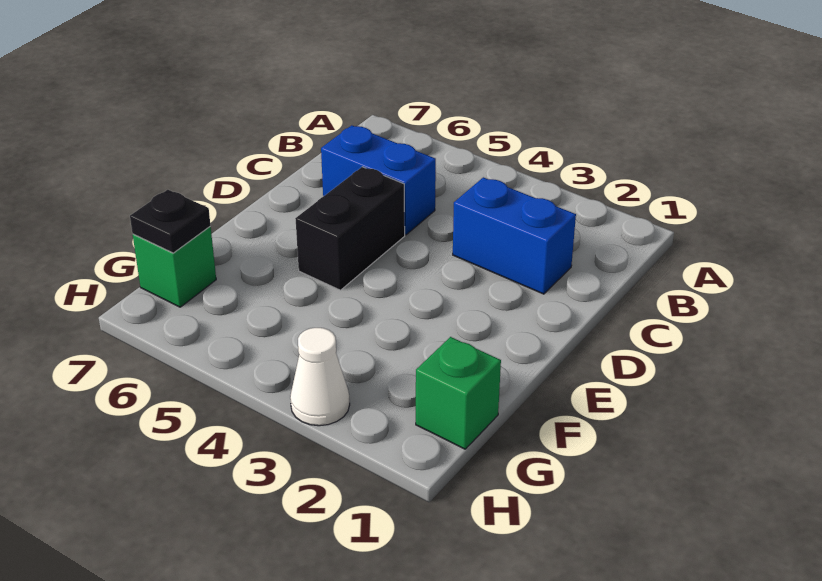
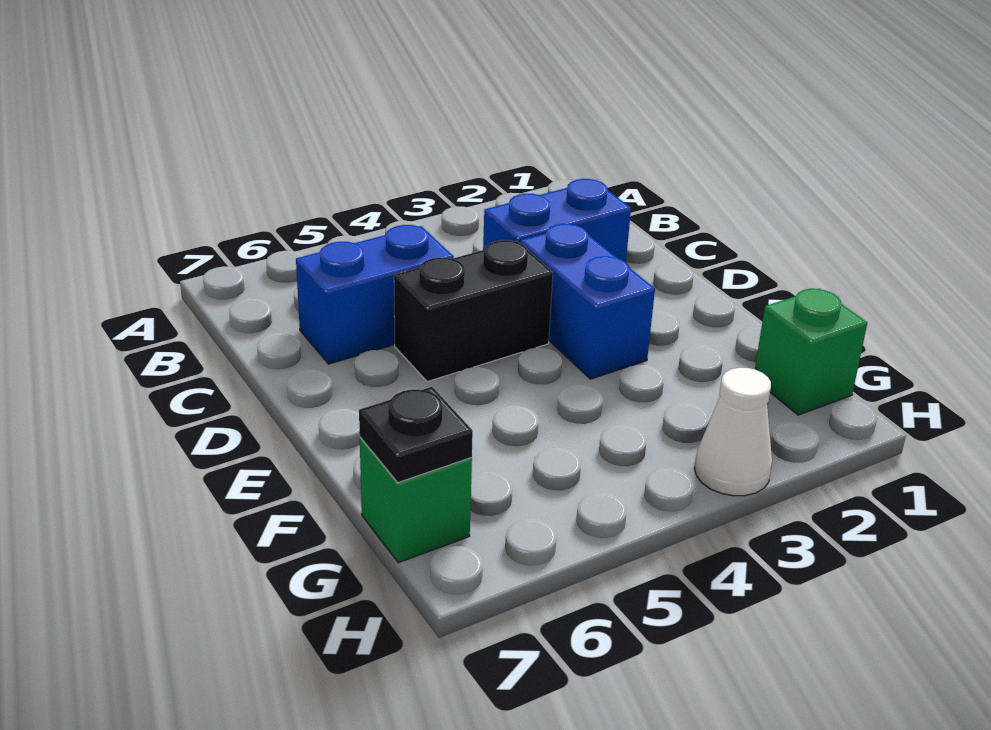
none -> blue brick D3:E3 level 1
black brick D5:E5 level 1 -> black brick D4:D5 level 1

